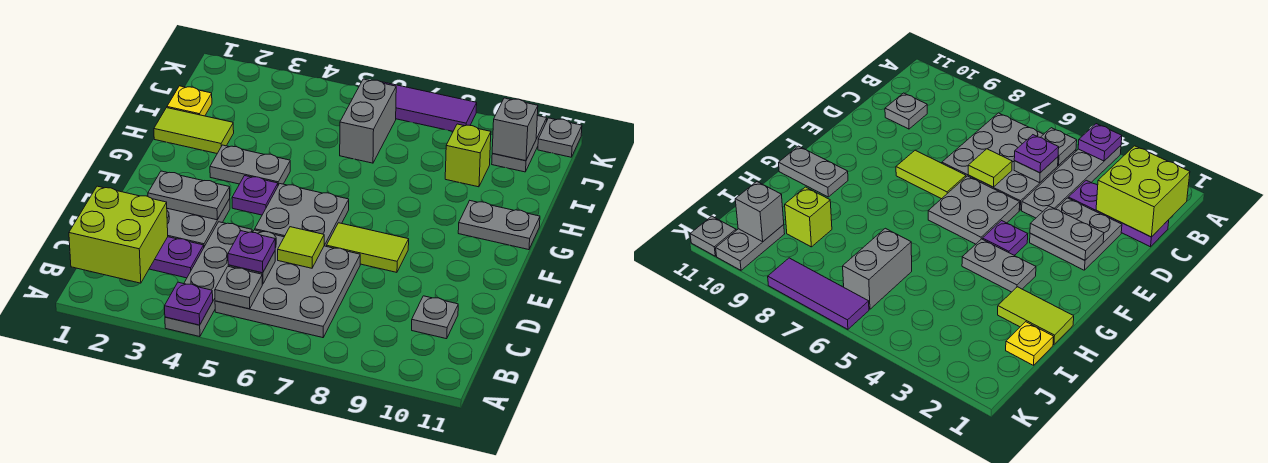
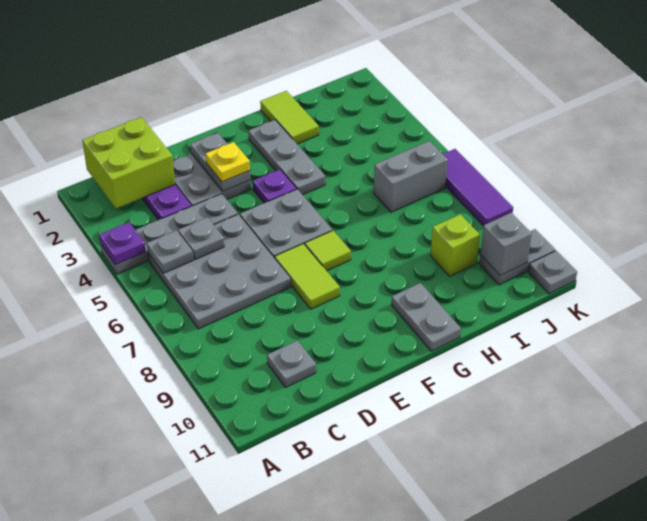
purple plate C5 level 3 -> none
lime tile D6 level 2 -> lime tile F7 level 1
grey plate G3:G4 level 1 -> grey plate G2:G4 level 1
yellow plate I1 level 1 -> yellow plate E3 level 3

